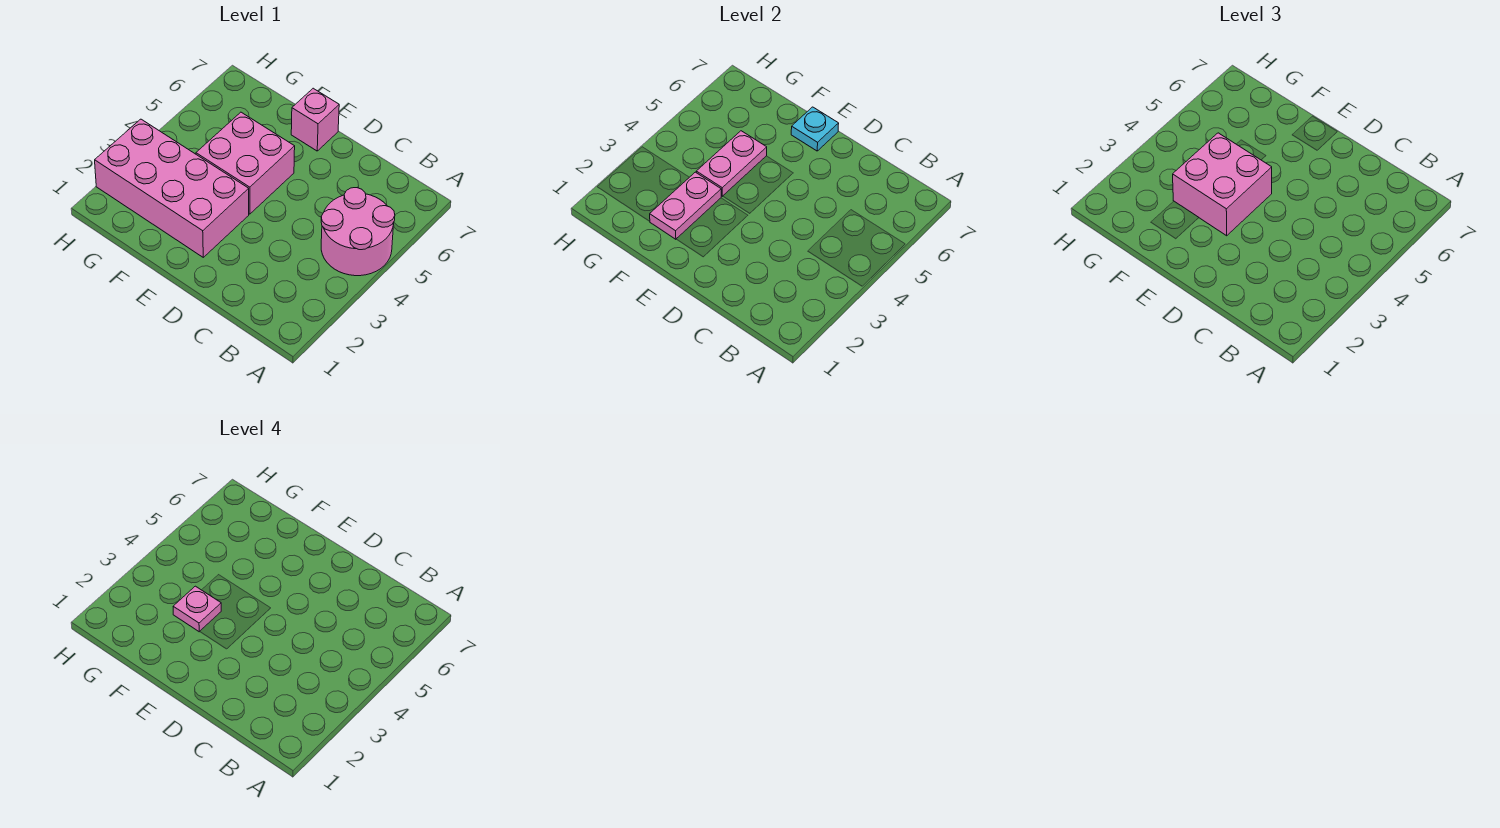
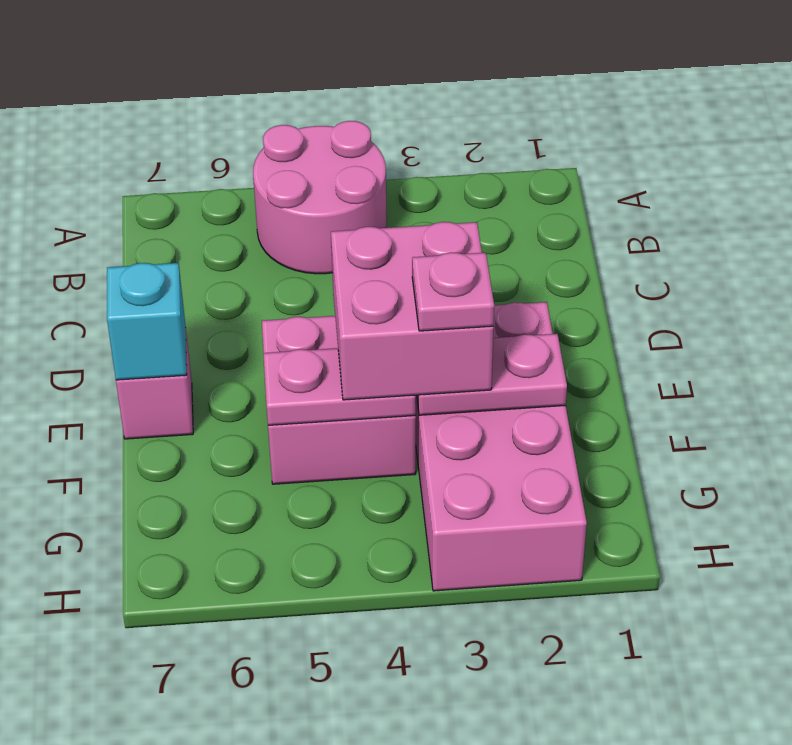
cyan plate E7 level 2 -> cyan brick E7 level 2

